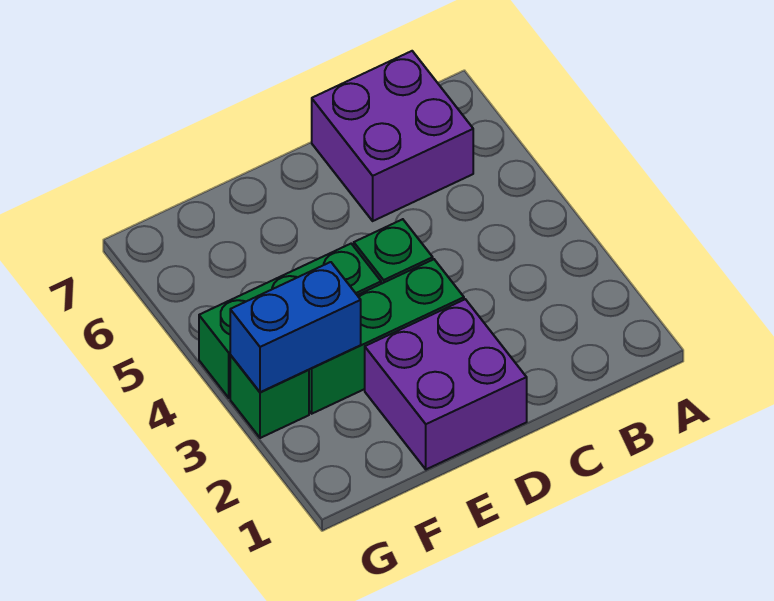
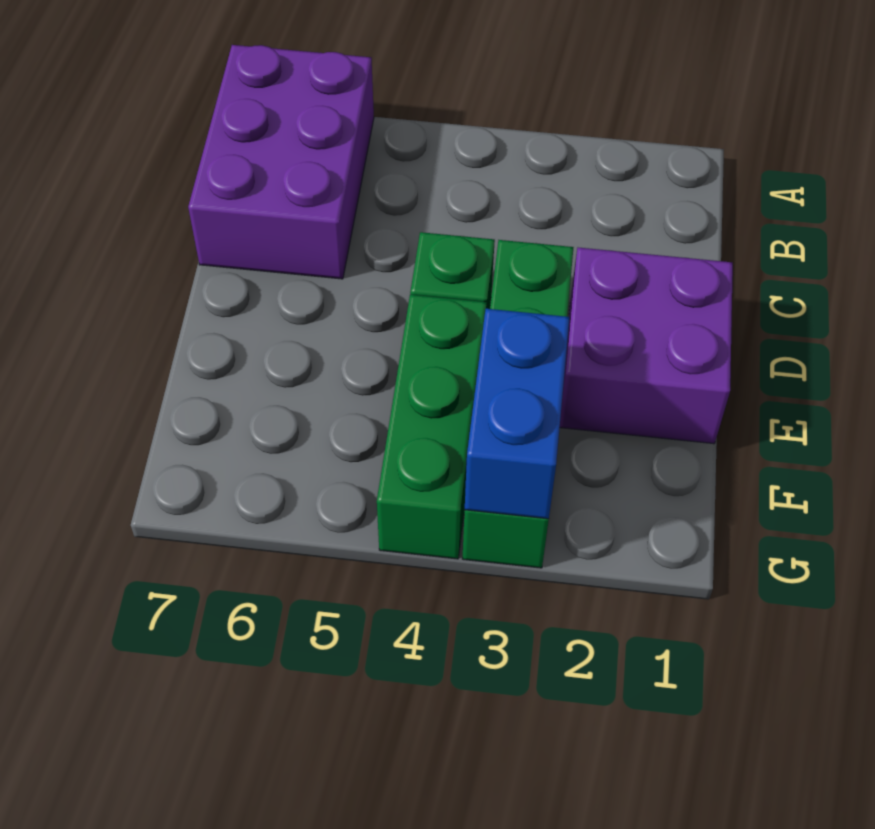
purple brick B6:C7 level 1 -> purple brick A6:C7 level 1

